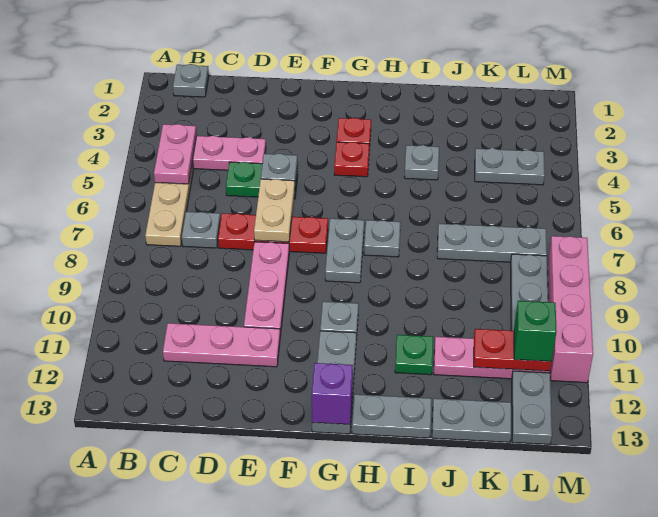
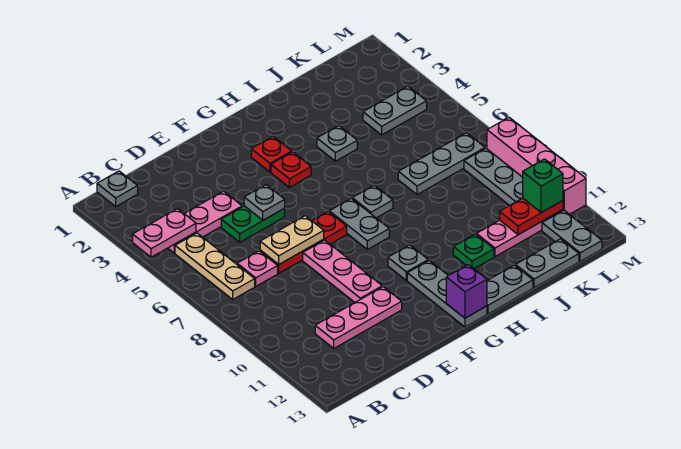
pink plate B4:B5 level 2 -> pink plate A4:B4 level 2
grey plate C7 level 1 -> pink plate C7 level 1
tan plate E6:E7 level 2 -> tan plate D7:E7 level 2

